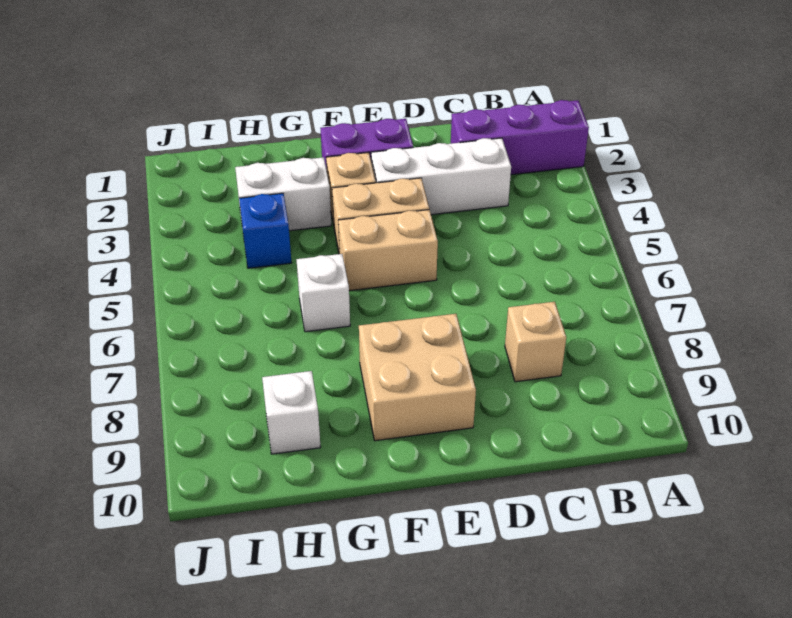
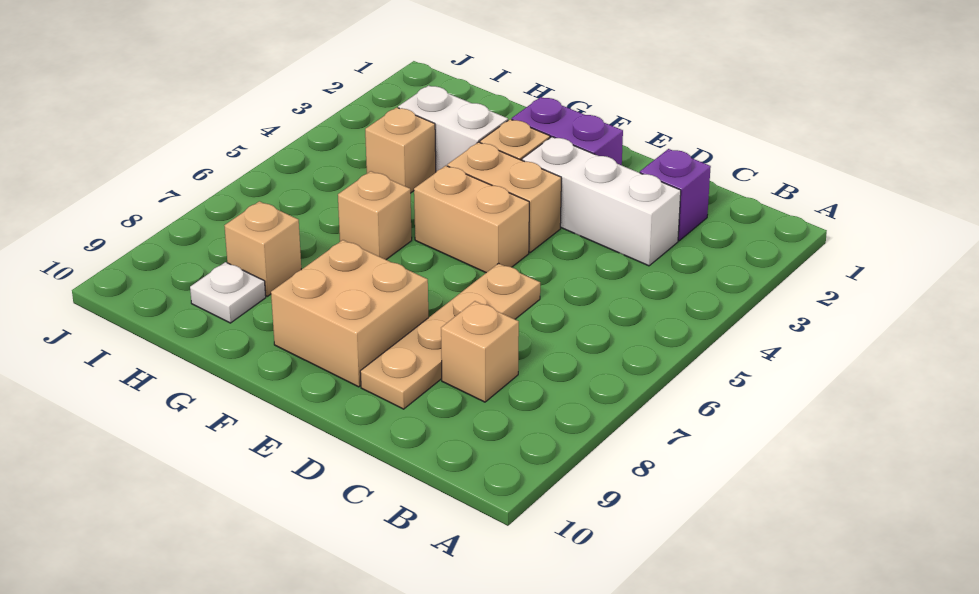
purple brick A2:C2 level 1 -> purple brick C2 level 1
none -> tan plate D6:D9 level 1
white brick G6 level 1 -> tan brick G6 level 1
blue brick H4 level 1 -> tan brick H4 level 1
none -> tan brick H8 level 1
white brick H9 level 1 -> white plate H9 level 1

